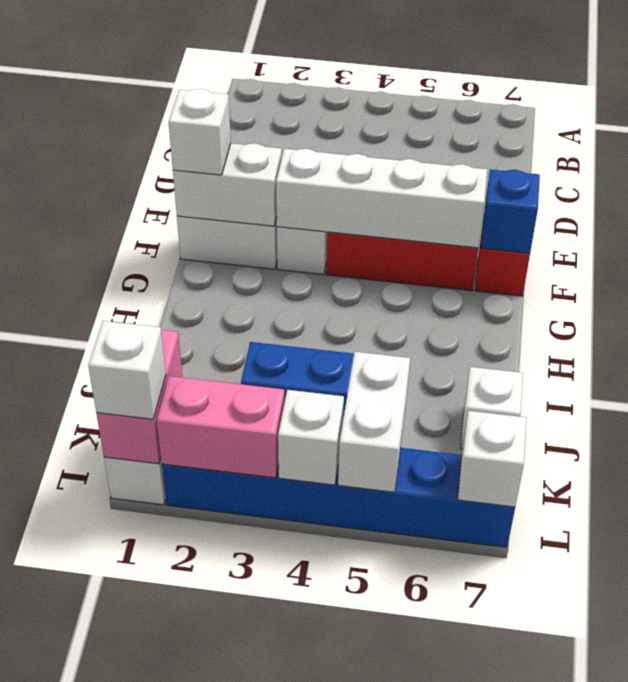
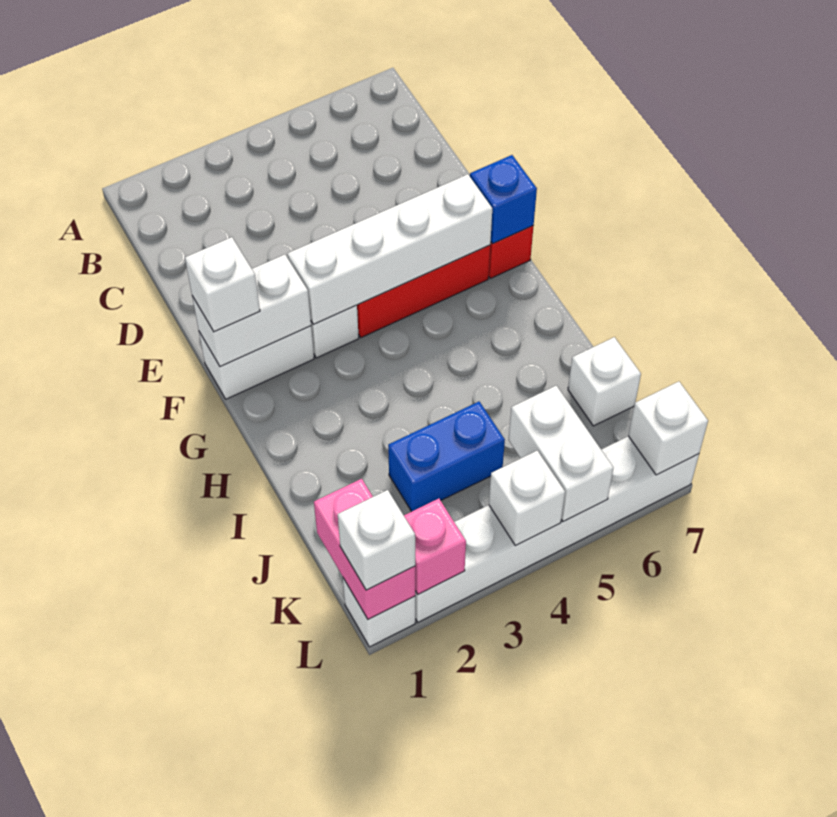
blue brick L2:L7 level 1 -> white brick L2:L7 level 1
pink brick L2:L3 level 2 -> pink brick L2 level 2

